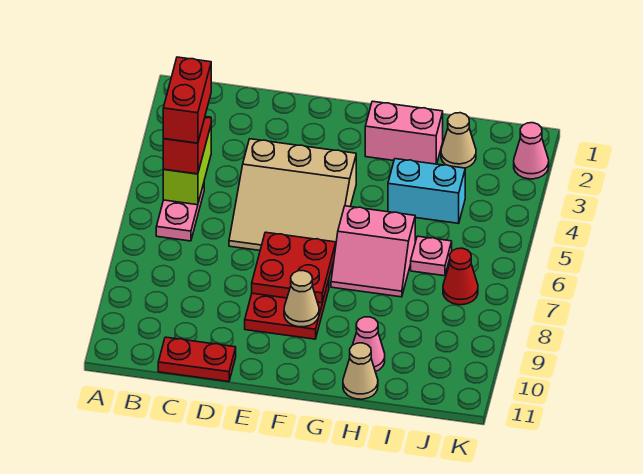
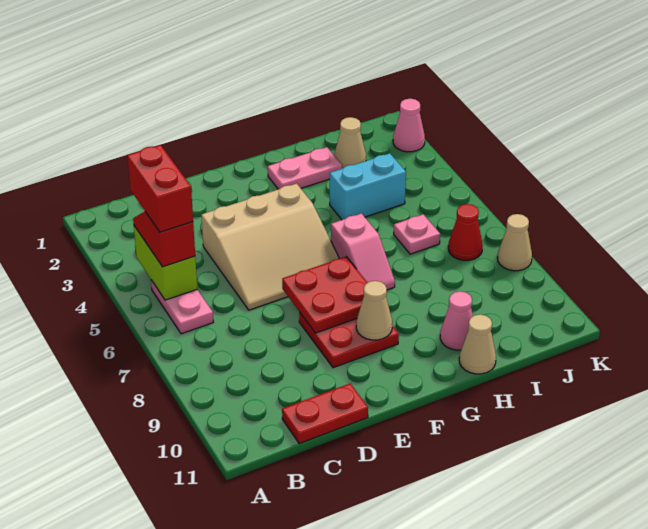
pink brick G2:H2 level 1 -> pink plate G2:H2 level 1
pink slope G6:H7 level 1 top 6 -> pink slope G6:G7 level 1 top 6
none -> tan cone K8 level 1

